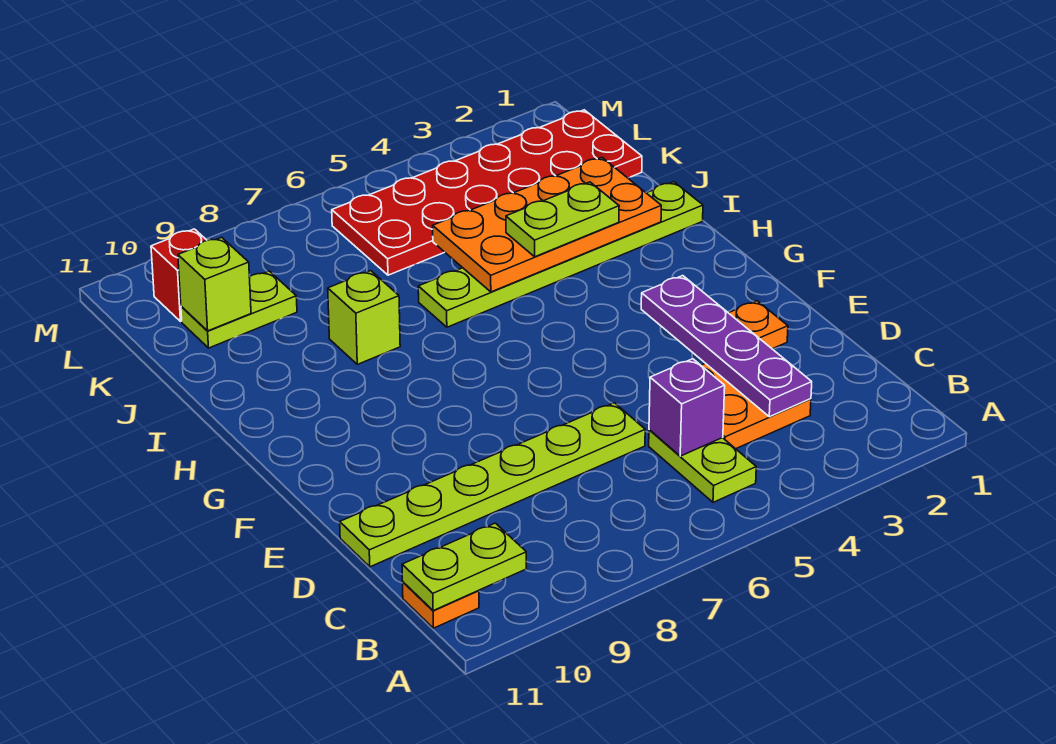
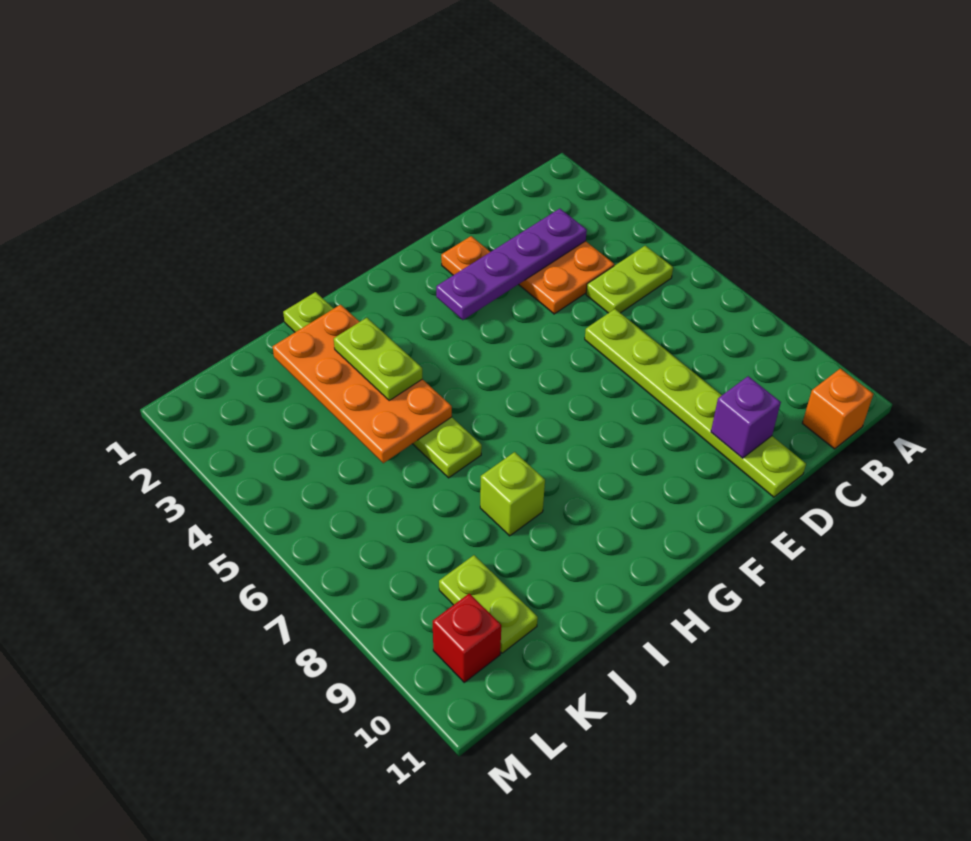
lime plate B10:B11 level 2 -> none
orange plate B11 level 1 -> orange brick B11 level 1
purple brick C5 level 2 -> purple brick D10 level 2
red plate K1:L6 level 1 -> none
lime brick K10 level 2 -> none

